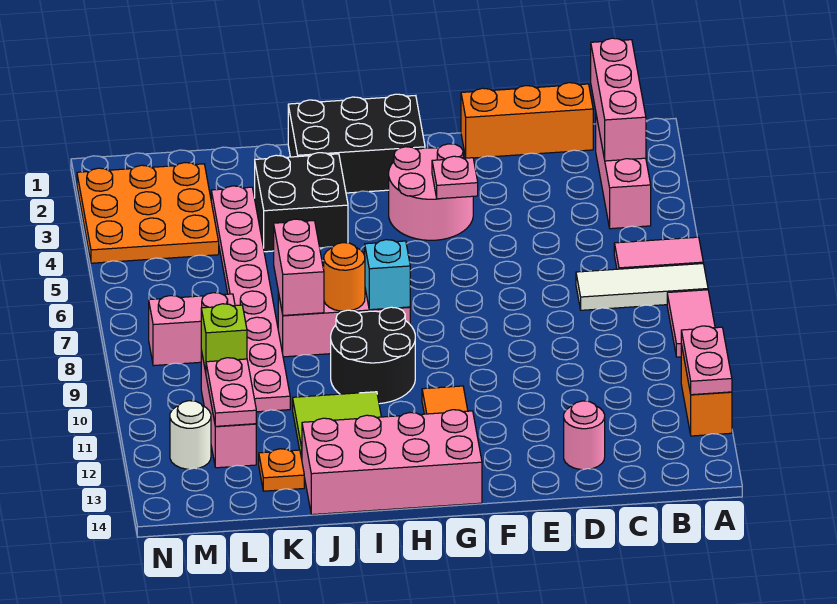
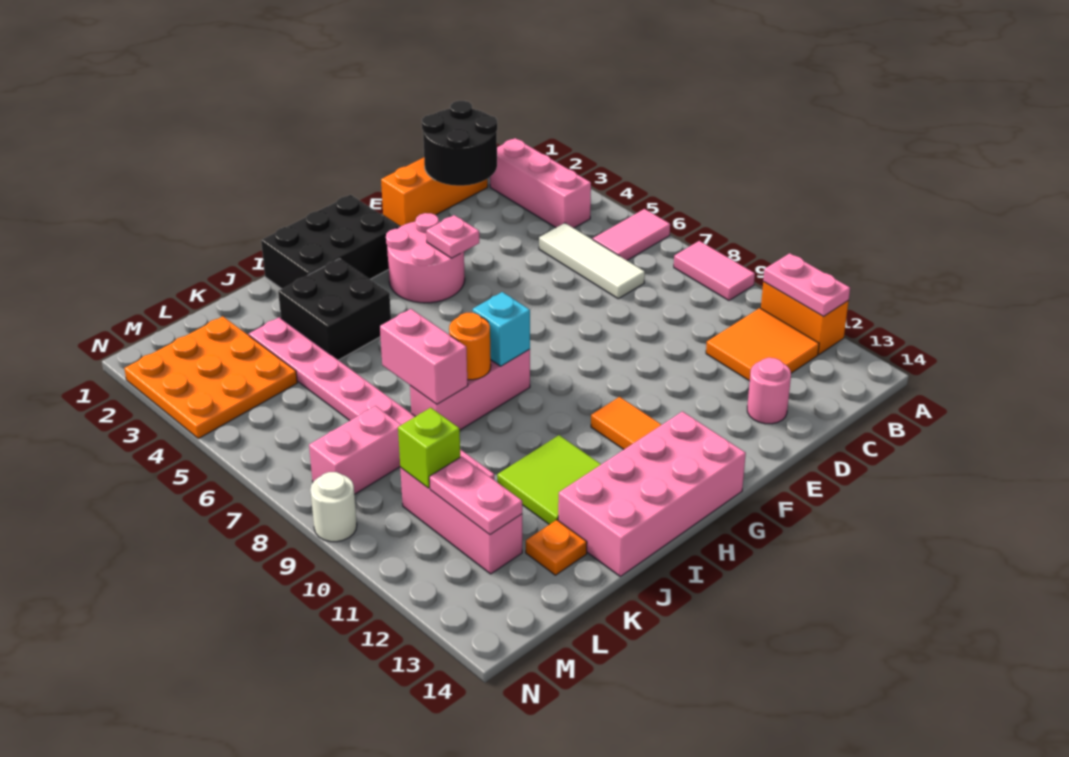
white tile A7:C7 level 1 -> white tile C5:C7 level 1
pink brick B1:B3 level 2 -> none
none -> orange tile B11:C12 level 1
black round brick H9:I10 level 1 -> black round brick C1:D2 level 2
white round brick M12 level 1 -> white round brick N9 level 1

